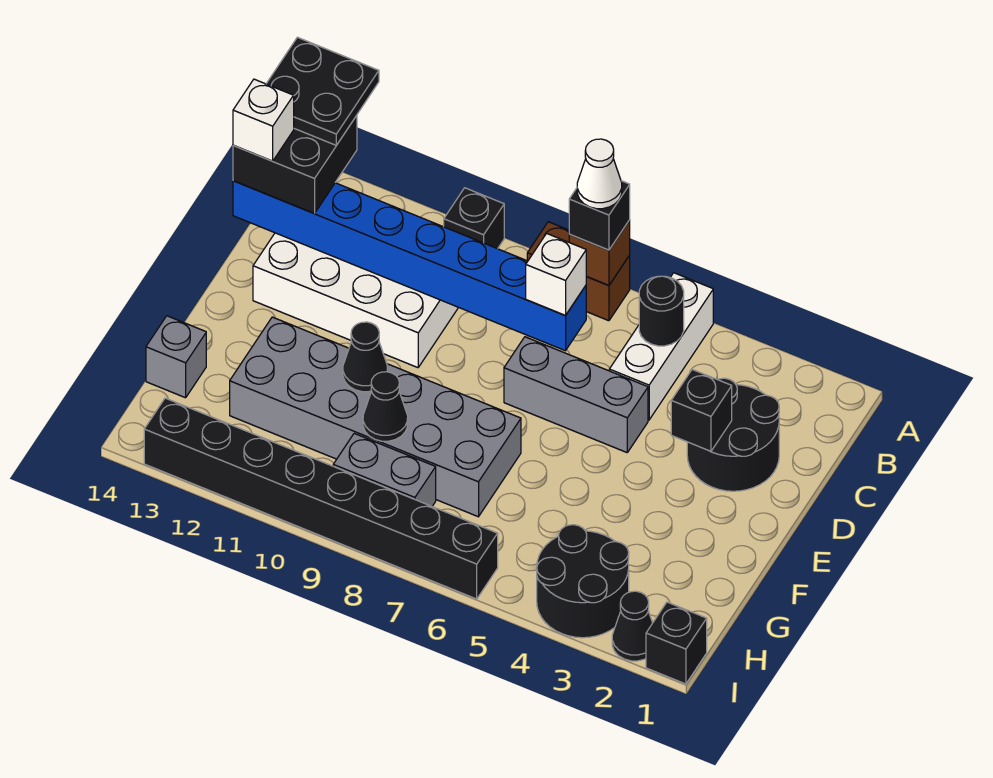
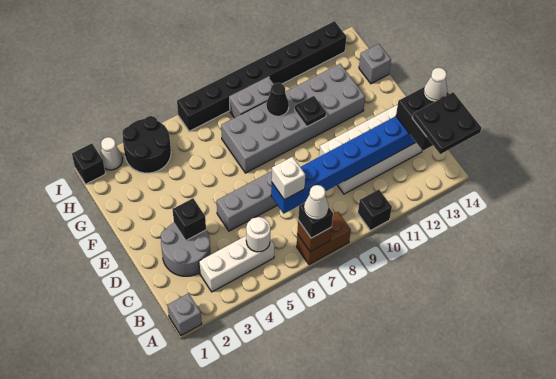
none -> grey brick A1 level 1
white brick A5:C5 level 1 -> white brick B3:B5 level 1
black round brick B5 level 2 -> white round brick B5 level 2
black round brick C2:D3 level 1 -> grey round brick C2:D3 level 1
white brick C14 level 4 -> white cone C14 level 4
black cone F10 level 2 -> black plate F10 level 2
black cone I2 level 1 -> white cone I2 level 1

